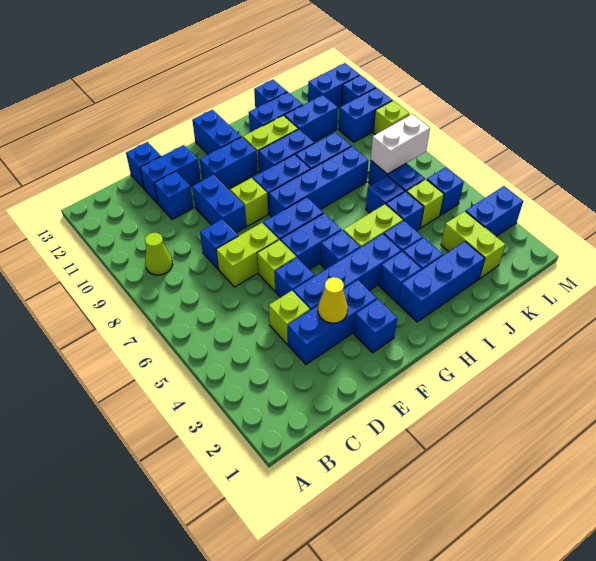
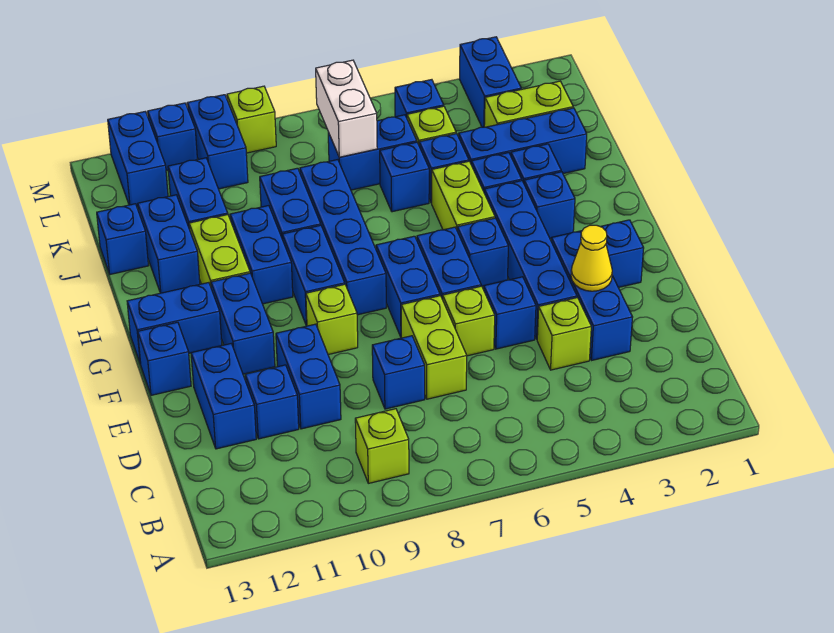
lime cone B9 level 1 -> lime brick B9 level 1
blue brick D13 level 1 -> blue brick F13 level 1
blue brick E9:E10 level 1 -> blue brick D10:E10 level 1
blue brick H2:J2 level 1 -> blue brick J2:J4 level 1

